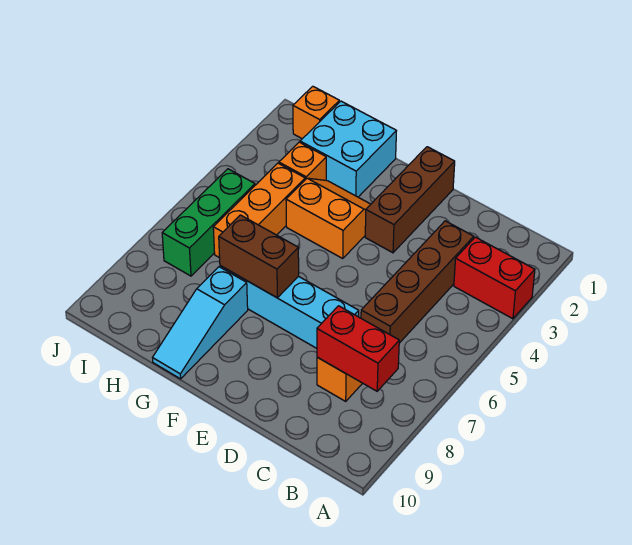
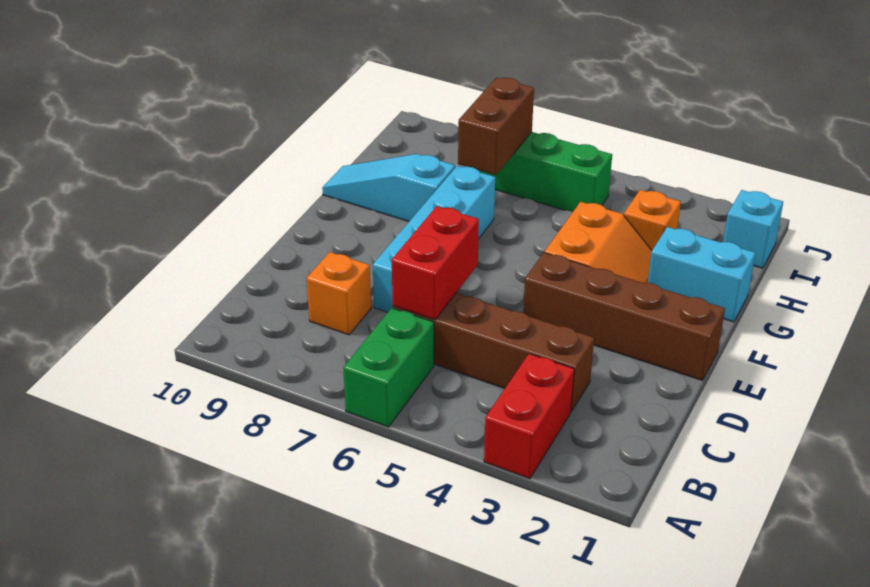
none -> green brick A6:B6 level 1
red brick B8:C8 level 2 -> red brick C6:D6 level 2
brown brick E1:E3 level 1 -> brown brick E1:E4 level 1
brown brick F7:G7 level 2 -> brown brick H7:I7 level 2
cyan brick G1:H2 level 1 -> cyan brick G1:G2 level 1
orange brick H4:H6 level 1 -> none
orange brick I1 level 1 -> cyan brick I1 level 1

